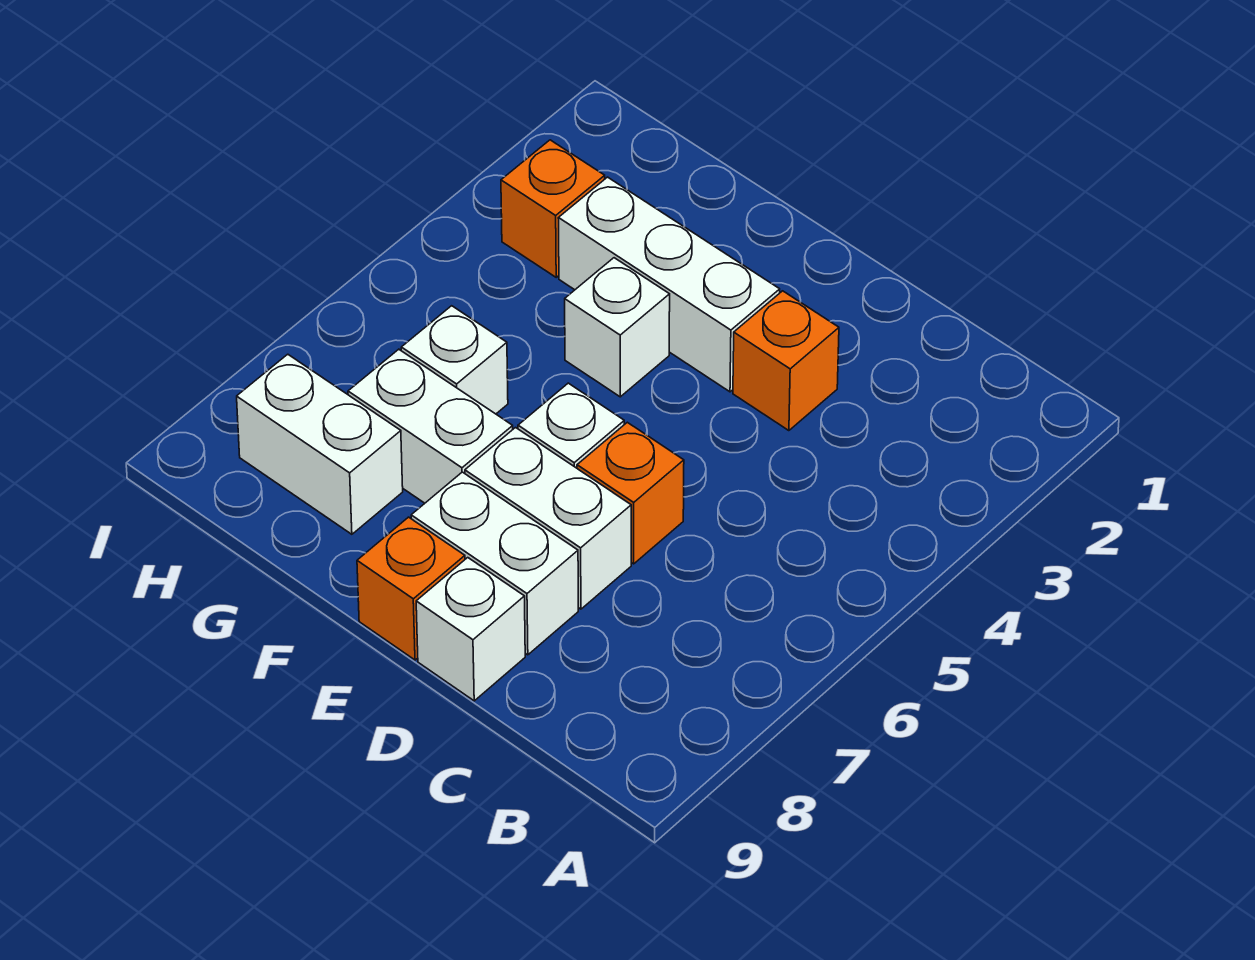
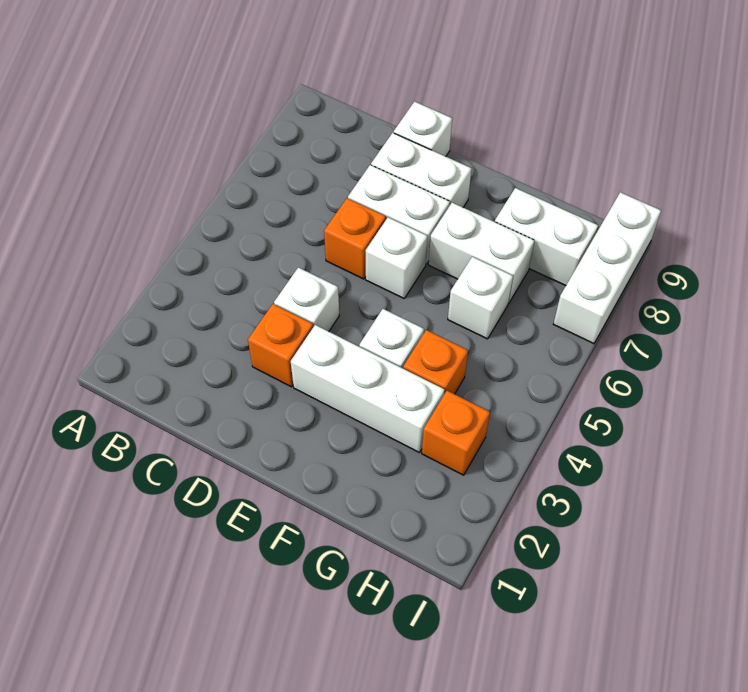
none -> white brick D4 level 1
orange brick E9 level 1 -> orange brick G4 level 1
none -> white brick I7:I9 level 1

